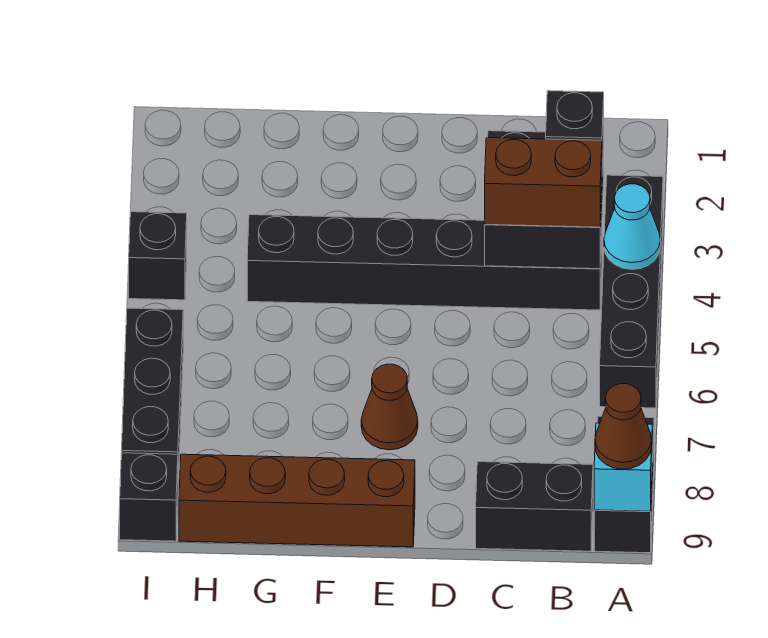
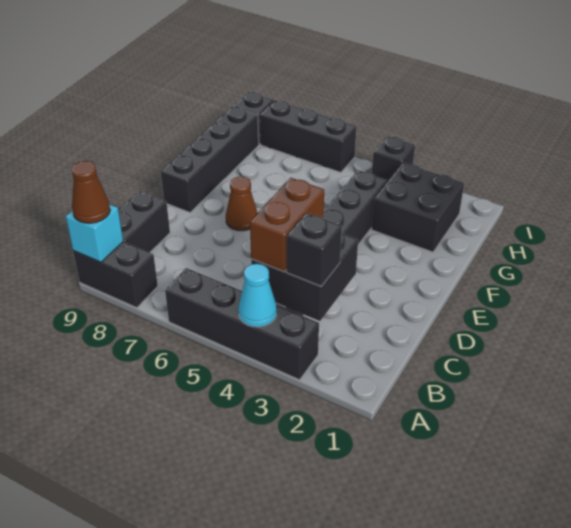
brown brick E9:H9 level 1 -> black brick E9:H9 level 1
none -> black brick G2:H3 level 1

